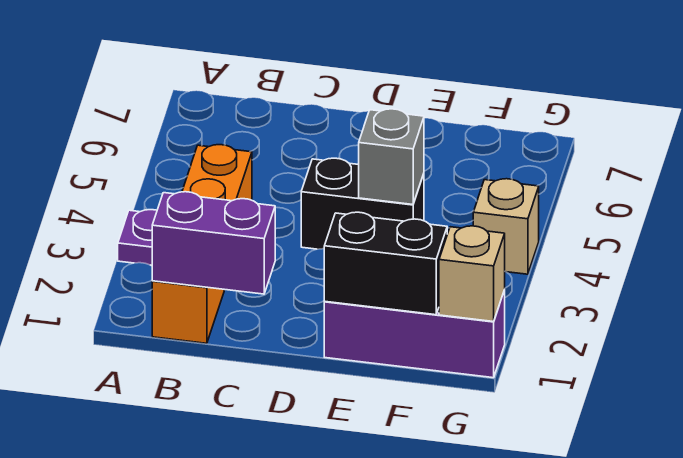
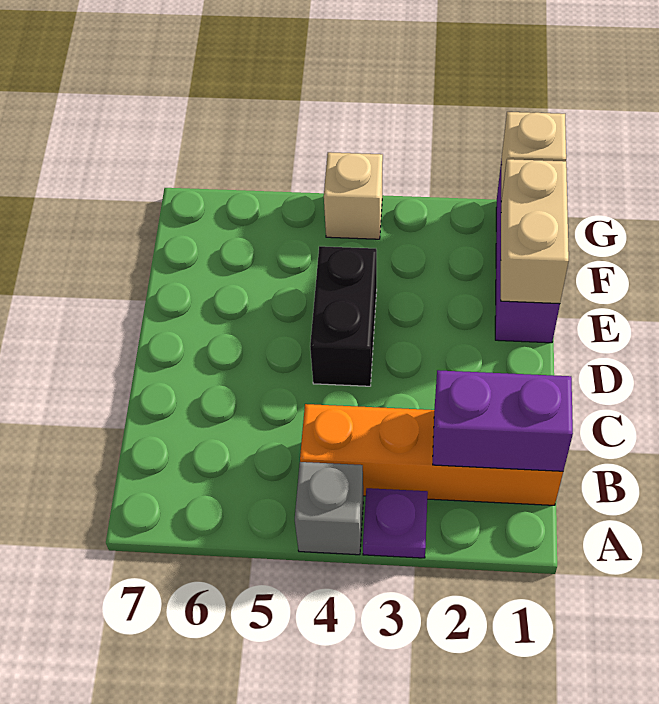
purple brick B1:C1 level 2 -> purple brick B1:B2 level 2
black brick E1:F1 level 2 -> tan brick E1:F1 level 2
grey brick E4 level 2 -> grey brick A4 level 1

